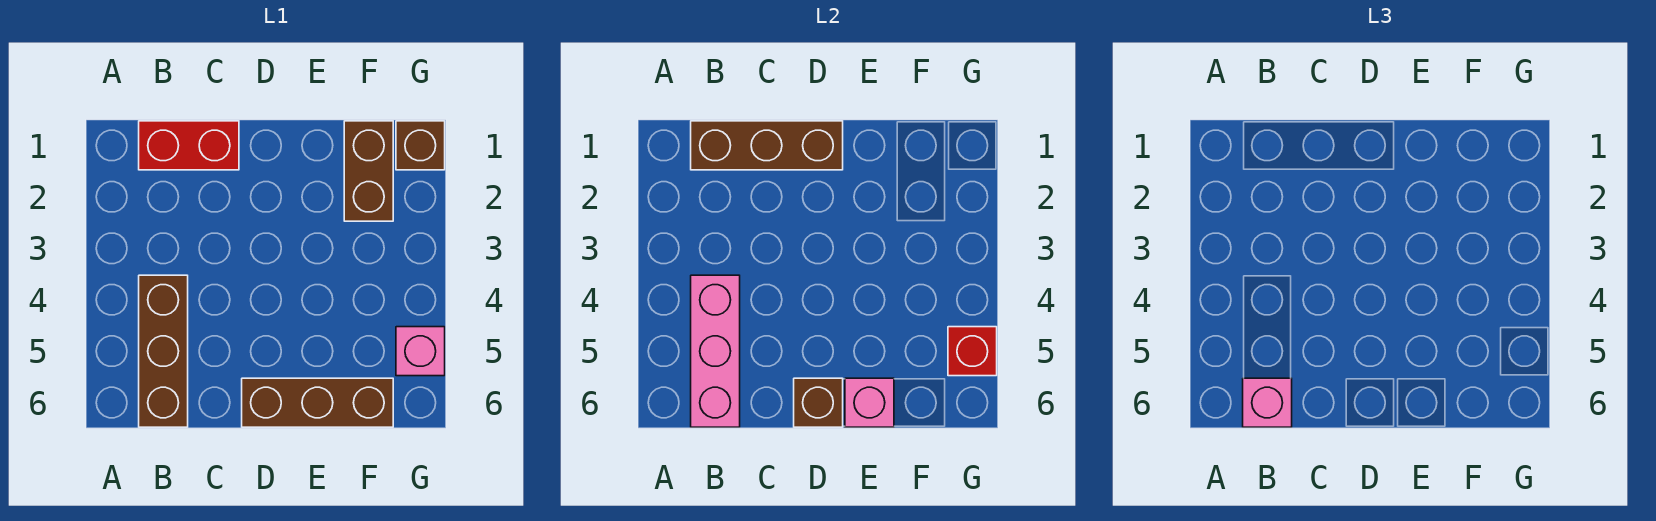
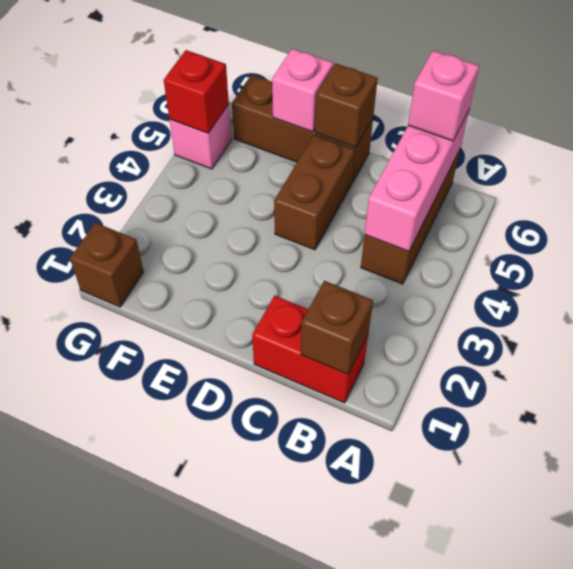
brown brick B1:D1 level 2 -> brown brick B1 level 2
brown brick F1:F2 level 1 -> brown brick D4:D5 level 1

